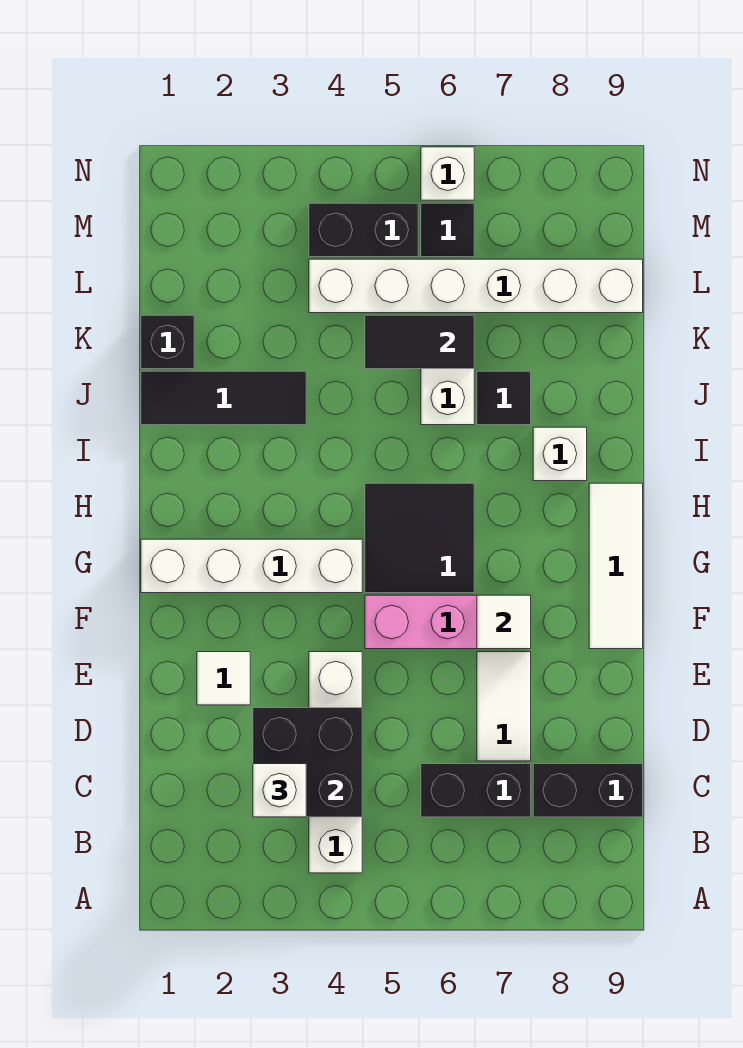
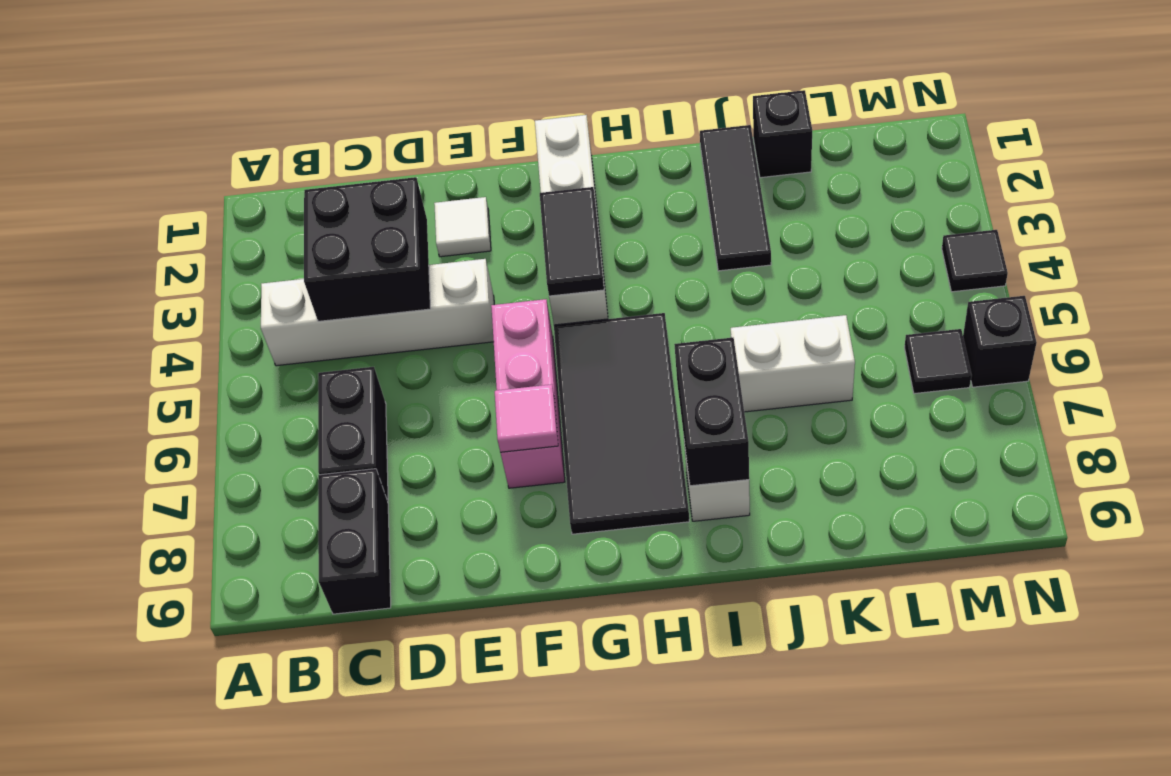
white brick C3 level 3 -> none
white tile D7:E7 level 1 -> none
white tile F7 level 2 -> pink tile F7 level 2
white tile F9:H9 level 1 -> none
black tile G5:H6 level 1 -> black tile G5:H8 level 1
black tile J7 level 1 -> black tile N4 level 1
black tile K5:K6 level 2 -> black tile G3:G4 level 2
white brick L4:L9 level 1 -> none
black brick M4:M5 level 1 -> black brick I7:I8 level 2
white brick N6 level 1 -> black brick N6 level 1

